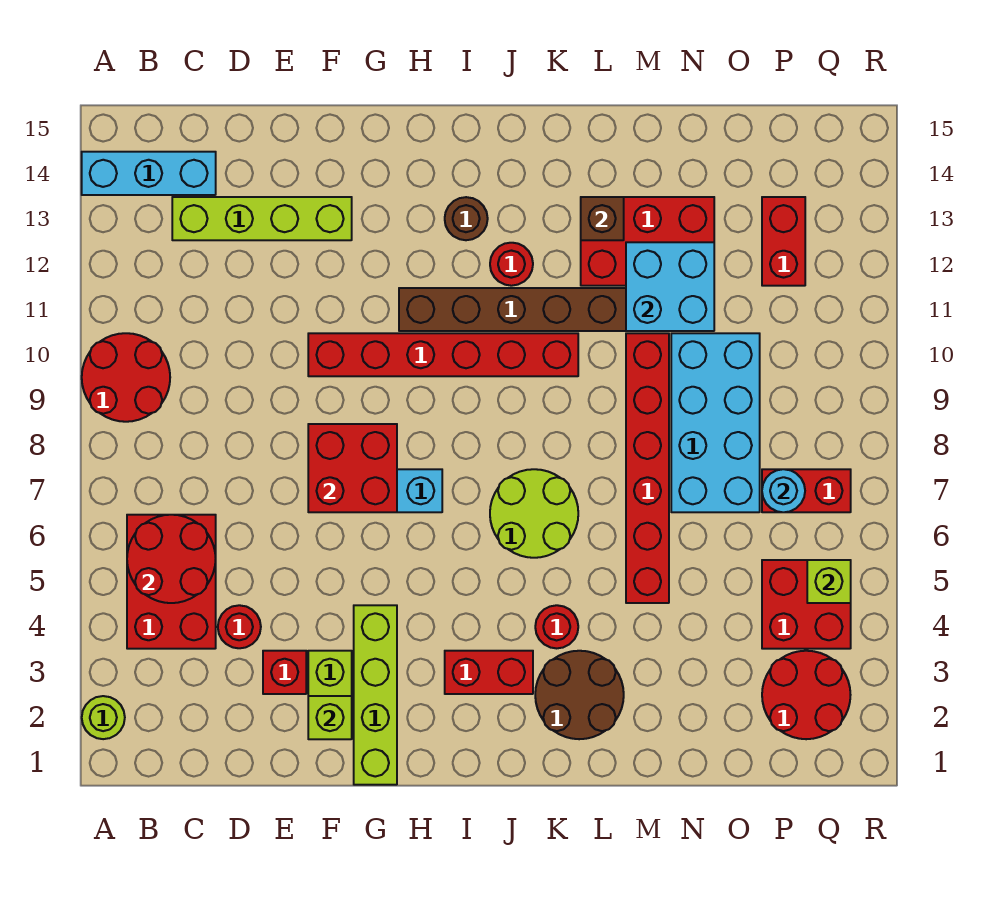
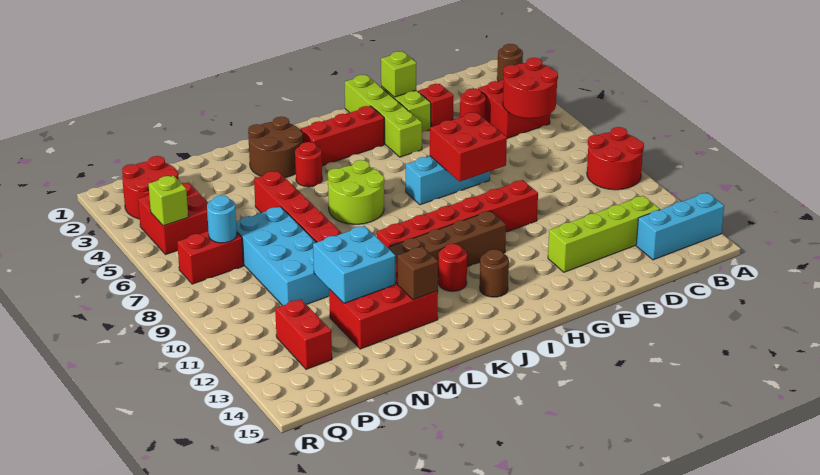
lime round brick A2 level 1 -> brown round brick A2 level 1
red brick B4:C6 level 1 -> red brick B4:C5 level 1
red brick I3:J3 level 1 -> red brick H3:J3 level 1

